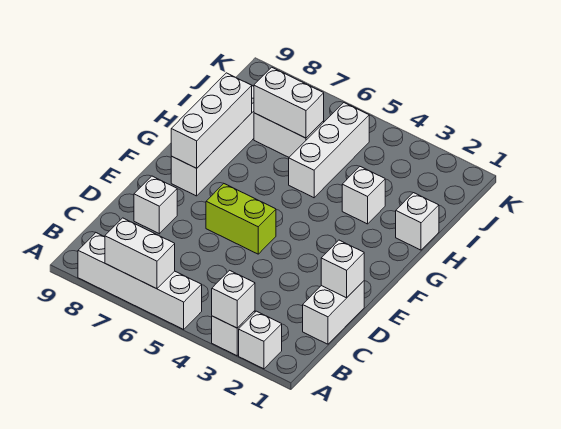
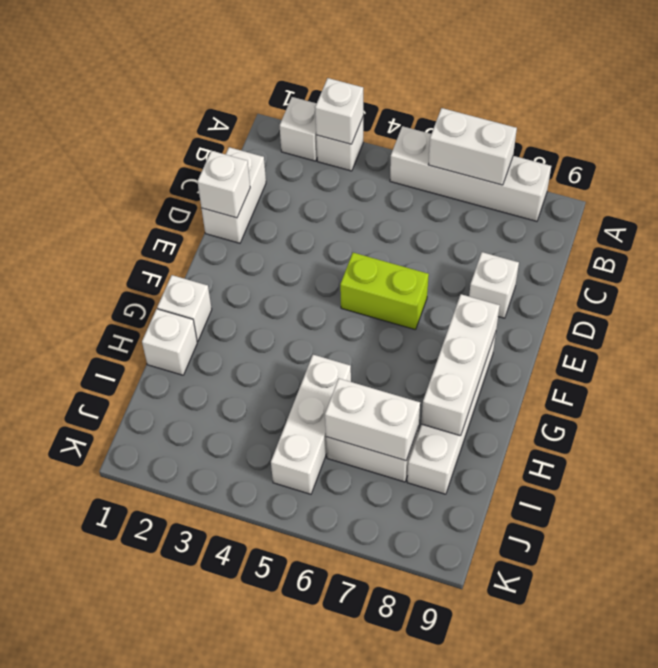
white brick H3 level 1 -> white brick G1 level 1

